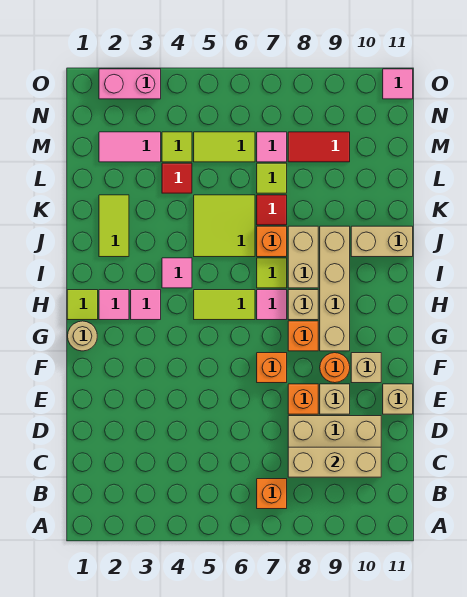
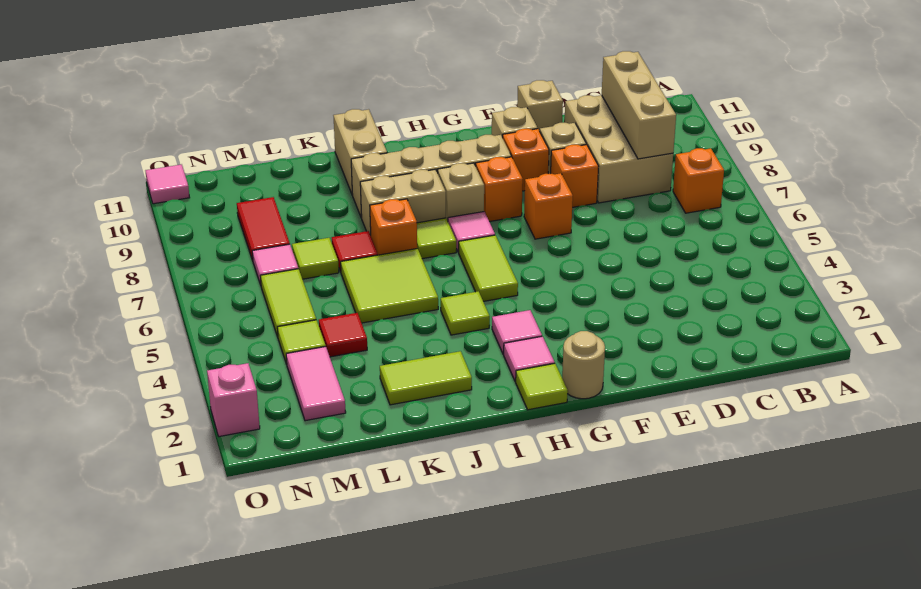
orange round brick F9 level 1 -> orange brick F9 level 1
pink tile I4 level 1 -> lime tile I4 level 1
pink brick O2:O3 level 1 -> pink brick O2 level 1

